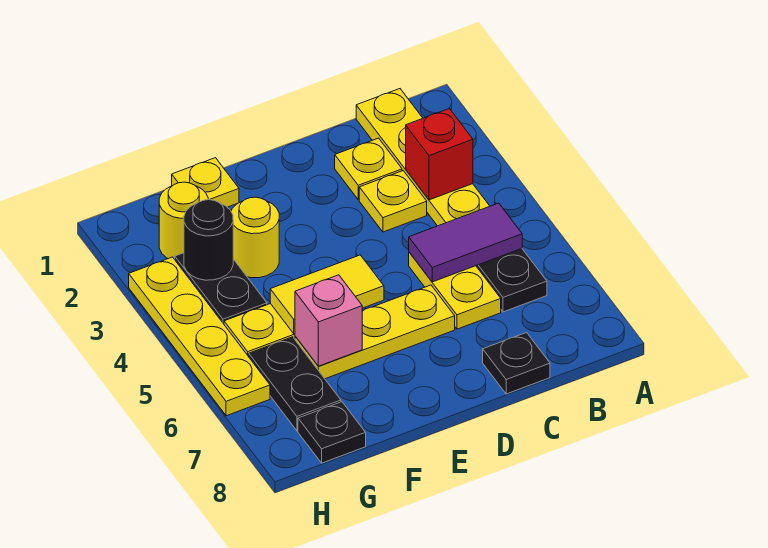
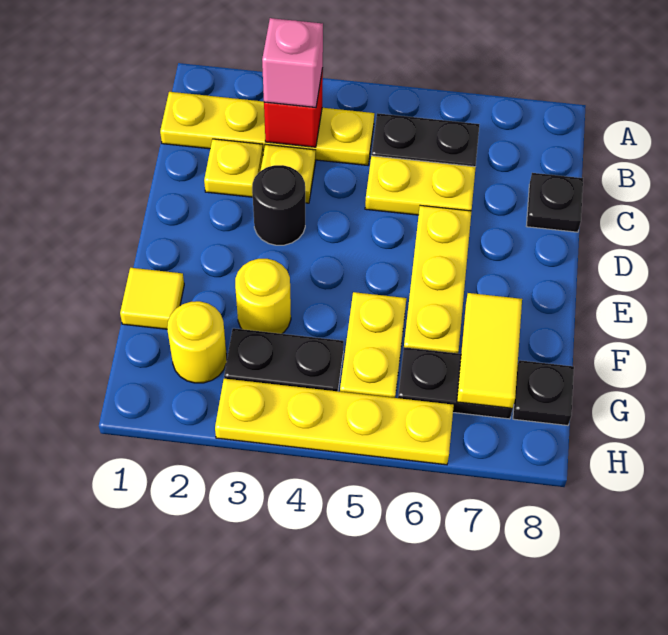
purple tile B5:C5 level 2 -> none
yellow tile E5:F5 level 2 -> yellow tile F7:G7 level 2
yellow plate F1 level 1 -> yellow tile F1 level 1
pink brick F6 level 2 -> pink brick B3 level 3
black round brick G3 level 2 -> black round brick D3 level 1

